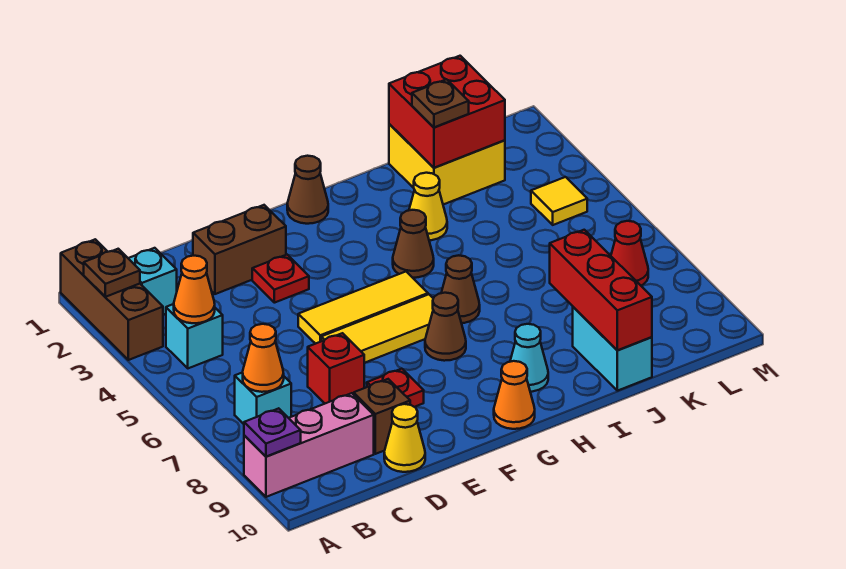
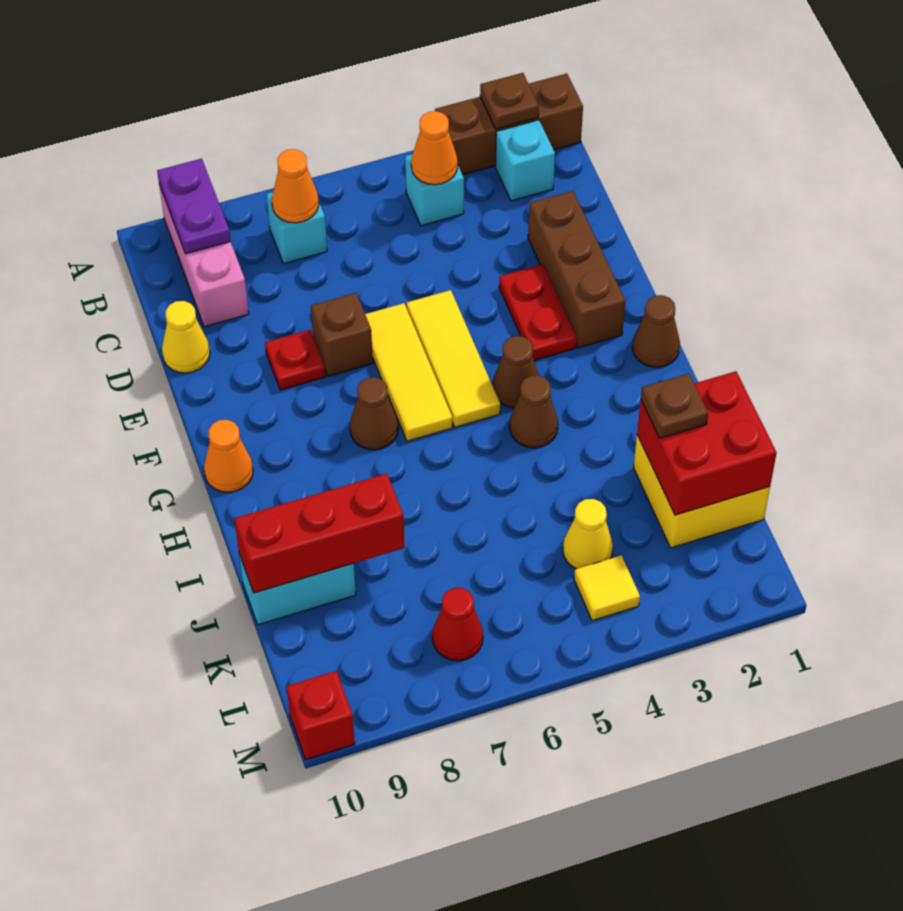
purple plate A9 level 2 -> purple plate A9:B9 level 2
brown brick D2:E2 level 1 -> brown brick D2:F2 level 1
red brick D7 level 1 -> red brick M10 level 1
brown brick D9 level 1 -> brown brick E7 level 1
red plate E3 level 1 -> red plate E3:F3 level 1
brown cone H6 level 1 -> brown cone G4 level 1
cyan cone H9 level 1 -> none
yellow cone I3 level 1 -> yellow cone K4 level 1

